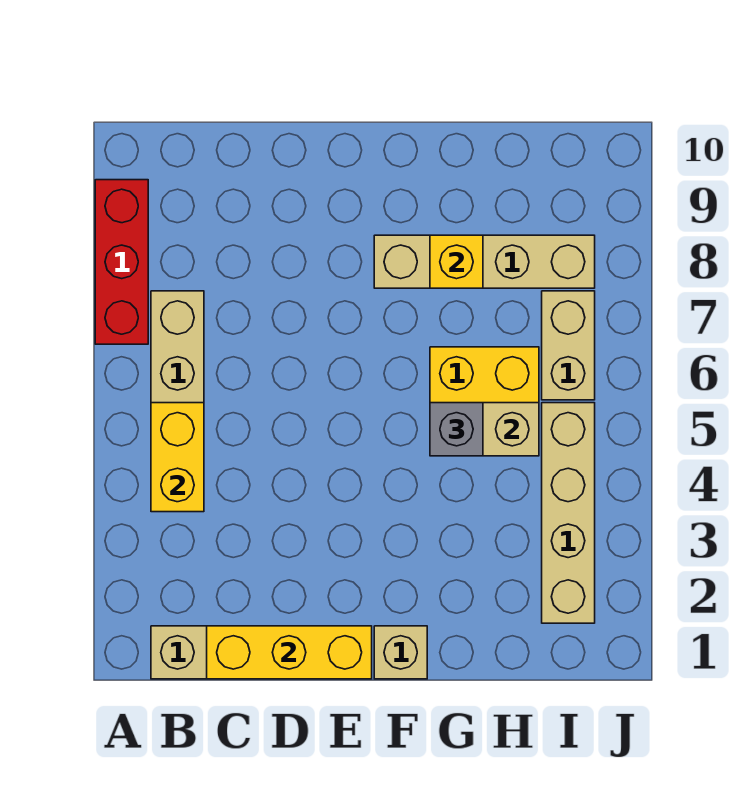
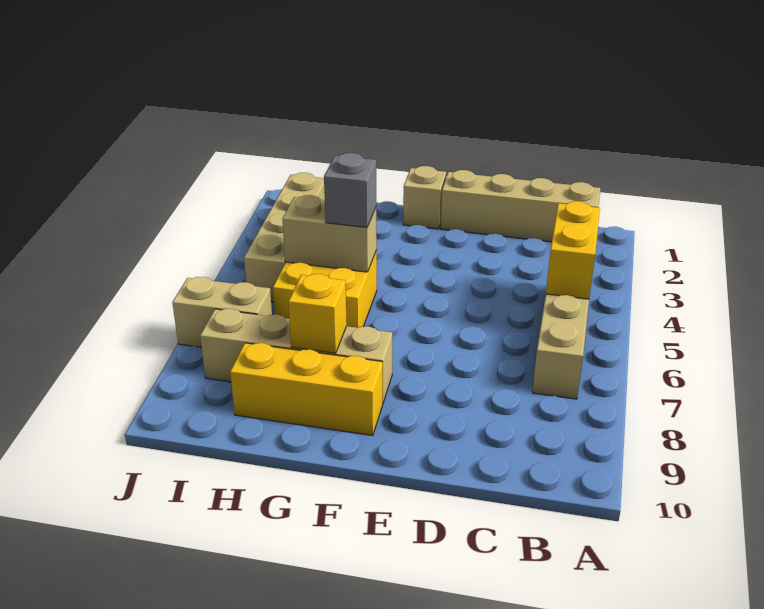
red brick A7:A9 level 1 -> none
yellow brick C1:E1 level 2 -> yellow brick F9:H9 level 1
tan brick I6:I7 level 1 -> tan brick I7:J7 level 1

